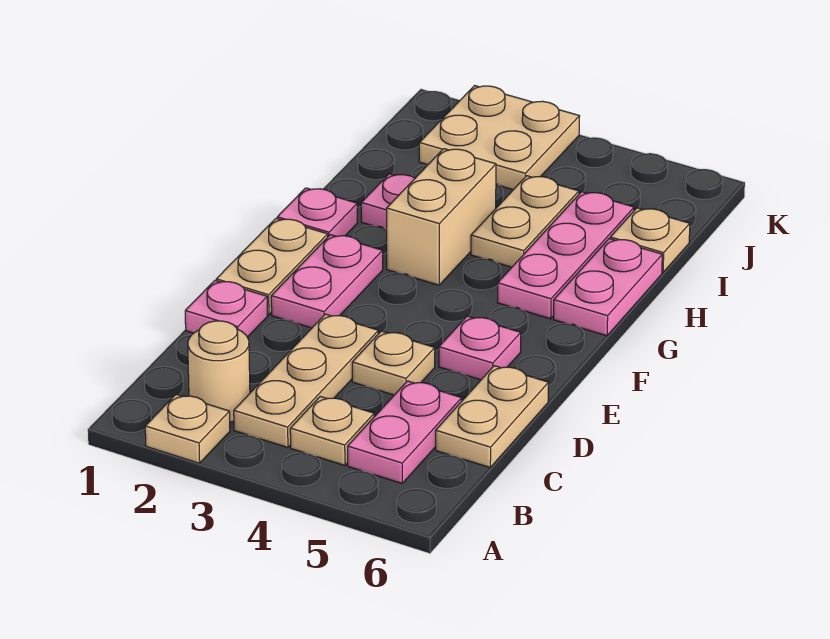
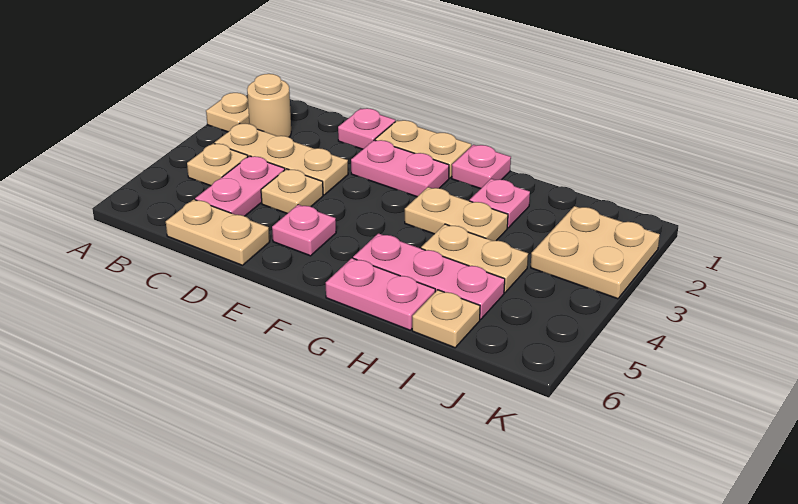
pink plate B5:C5 level 1 -> pink plate C4:C5 level 1
tan brick G3:H3 level 1 -> tan plate G3:H3 level 1

